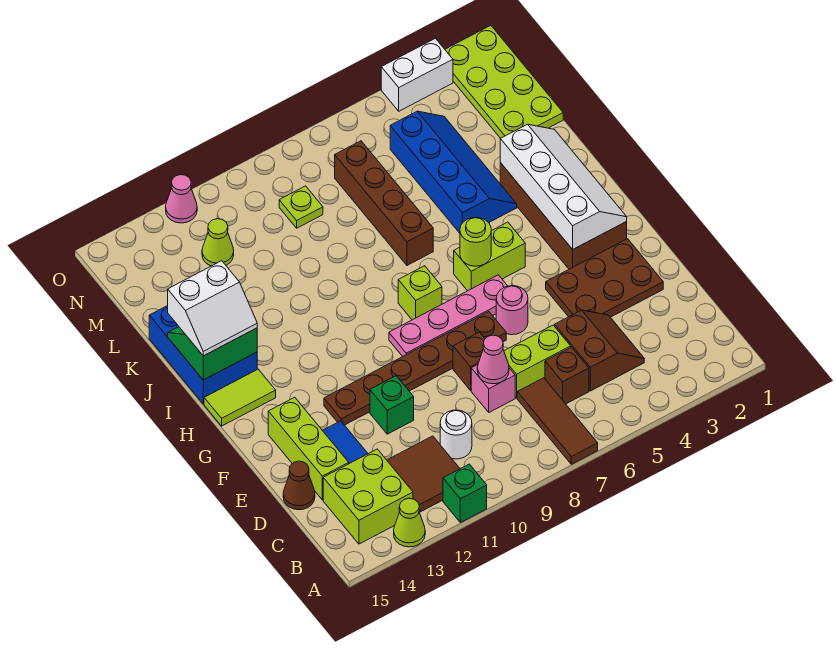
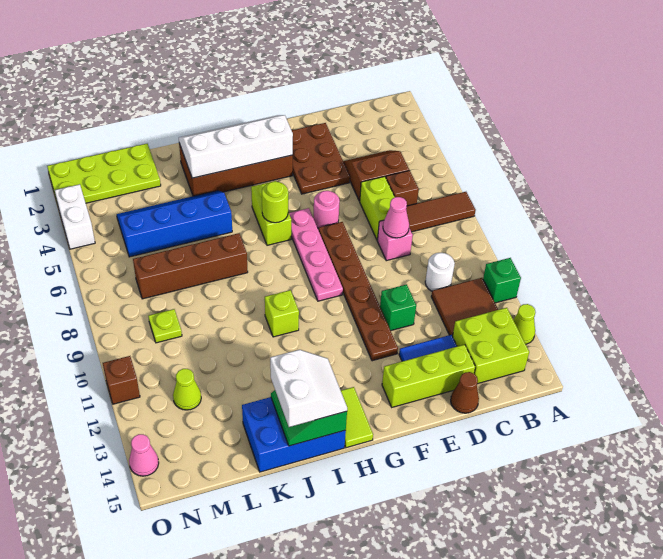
brown brick E8 level 1 -> brown brick O11 level 1
lime brick H8 level 1 -> lime brick I10 level 1
pink cone O12 level 1 -> pink cone O14 level 1

